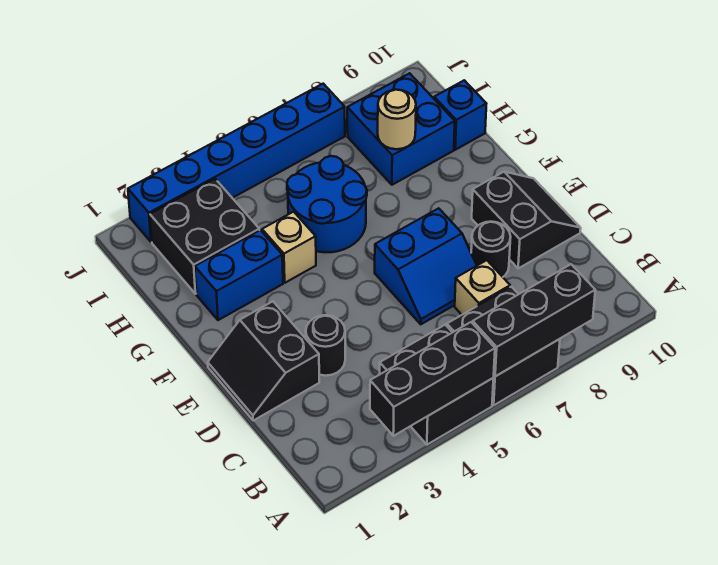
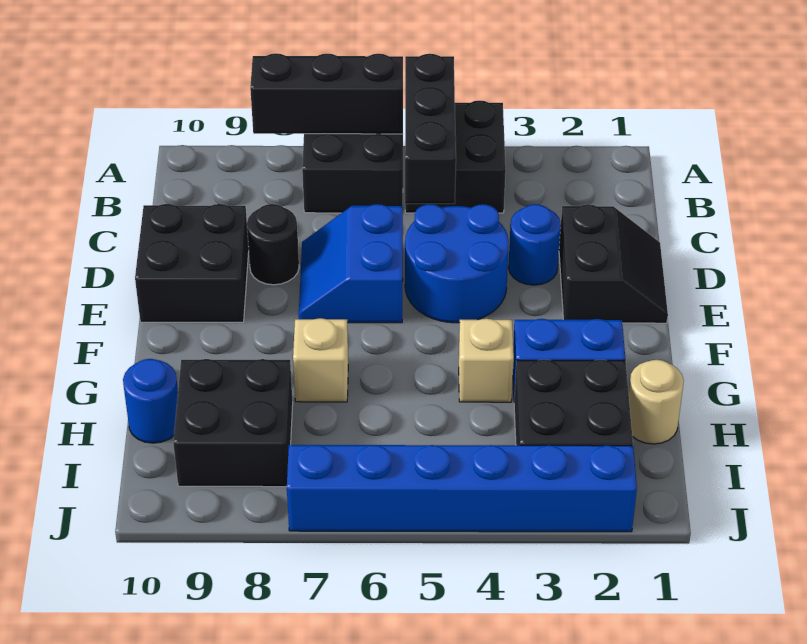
black brick A3:A5 level 2 -> black brick A5:C5 level 2
tan brick C7 level 1 -> tan brick G7 level 1
black round brick D3 level 1 -> blue round brick D3 level 1
blue slope D6:E7 level 1 top E -> blue slope D6:E7 level 1 top 6
black slope D9:E10 level 1 top 9 -> black brick D9:E10 level 1
blue round brick G5:H6 level 1 -> blue round brick D4:E5 level 1
blue brick H8:I9 level 1 -> black brick H8:I9 level 1
tan round brick H8 level 2 -> tan round brick H1 level 1
blue brick H10 level 1 -> blue round brick H10 level 1

